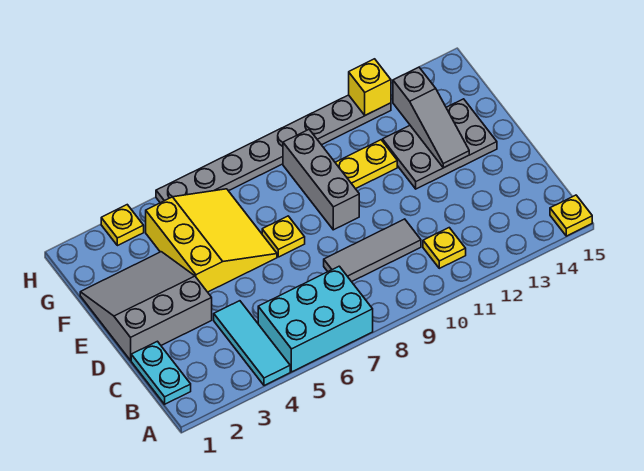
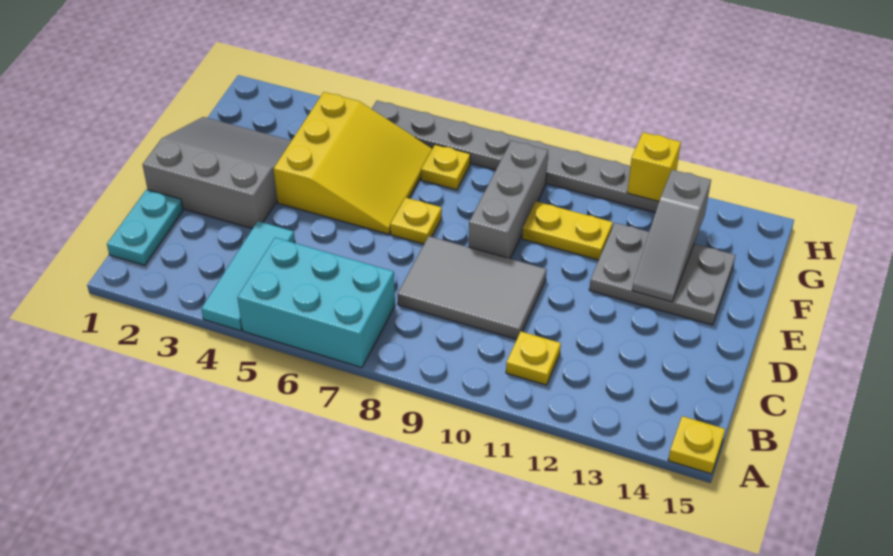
grey tile C8:C10 level 1 -> grey tile C8:D10 level 1
yellow plate H3 level 1 -> yellow plate G7 level 1

